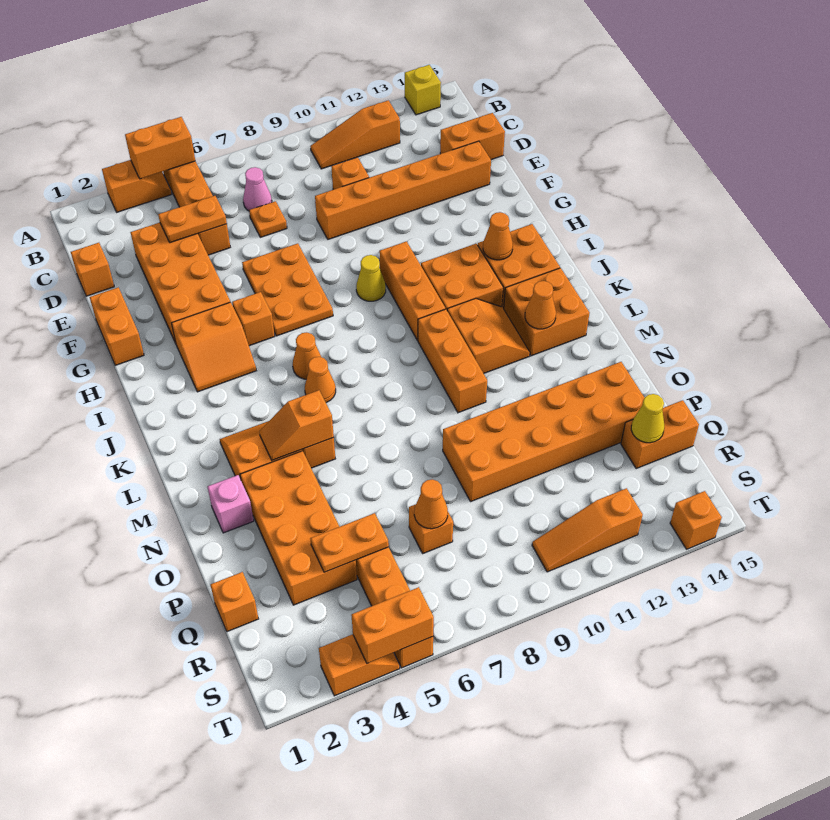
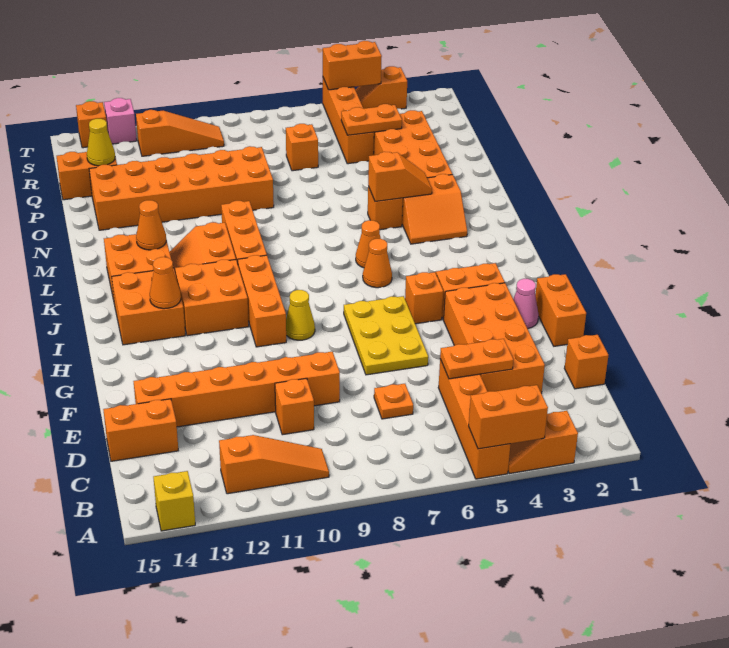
pink cone C7 level 1 -> pink cone G2 level 1
orange plate F6:H7 level 1 -> yellow plate F6:H7 level 1
pink brick N2 level 1 -> pink brick T13 level 1
orange brick Q1 level 1 -> none
orange cone Q7 level 2 -> none

